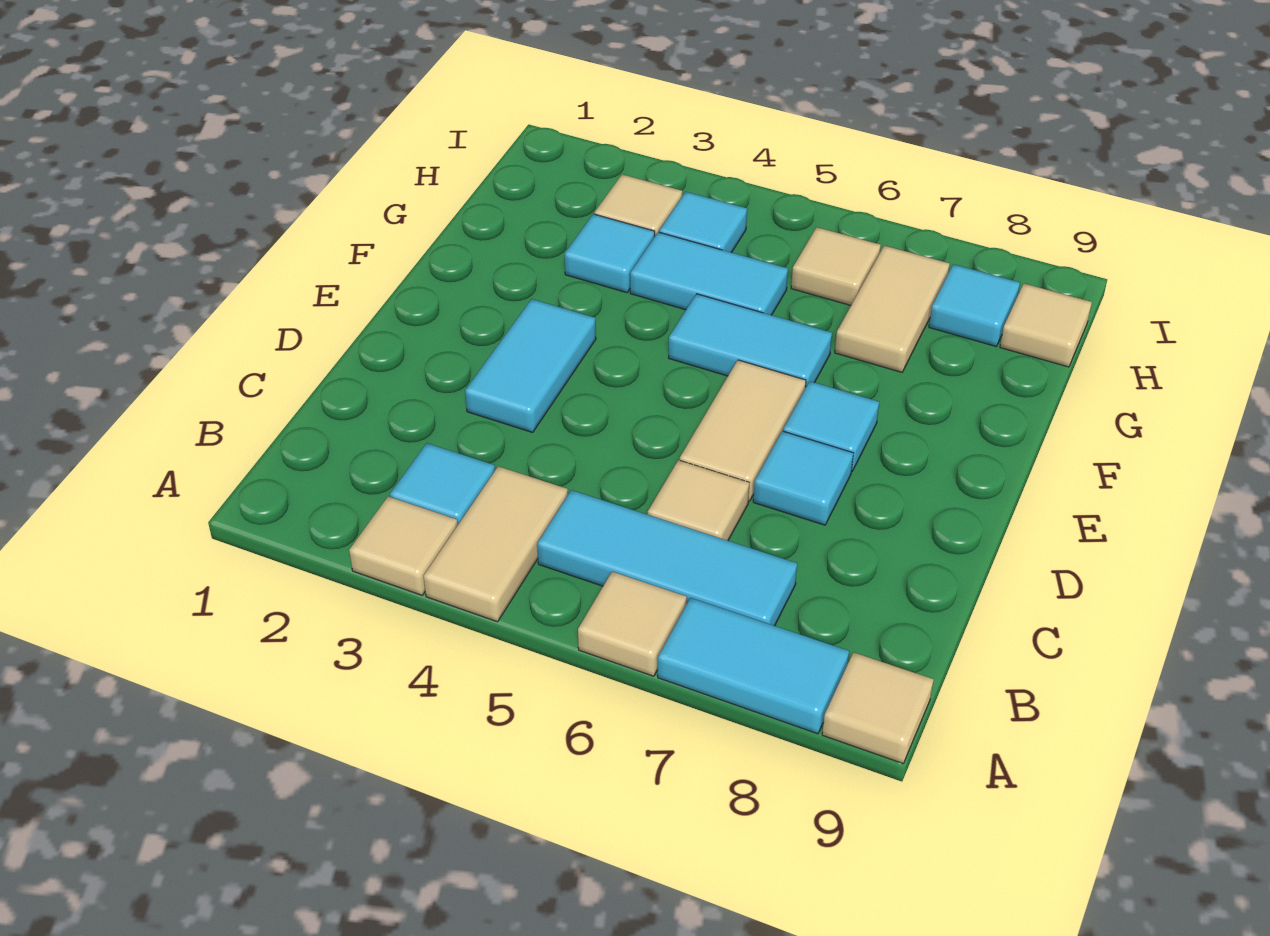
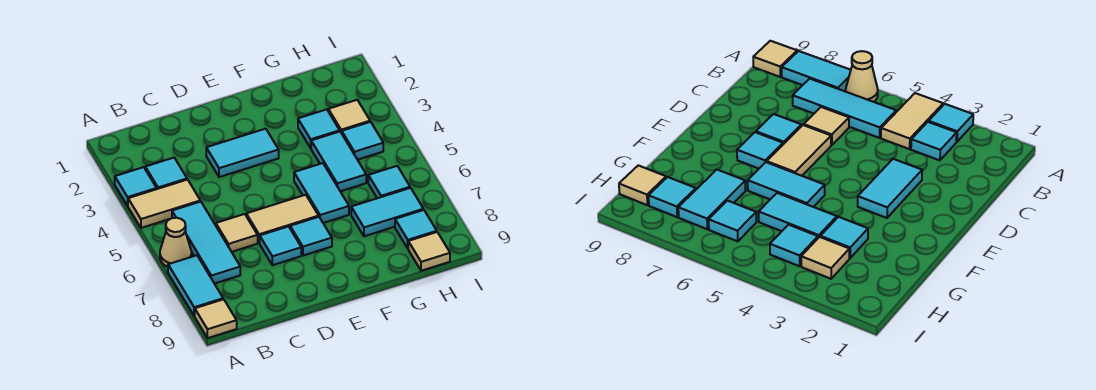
tan tile A3 level 1 -> cyan tile A3 level 1
tan tile A6 level 1 -> tan cone A6 level 1
tan tile G7:H7 level 1 -> cyan tile G7:H7 level 1
tan tile H6 level 1 -> cyan tile H6 level 1

